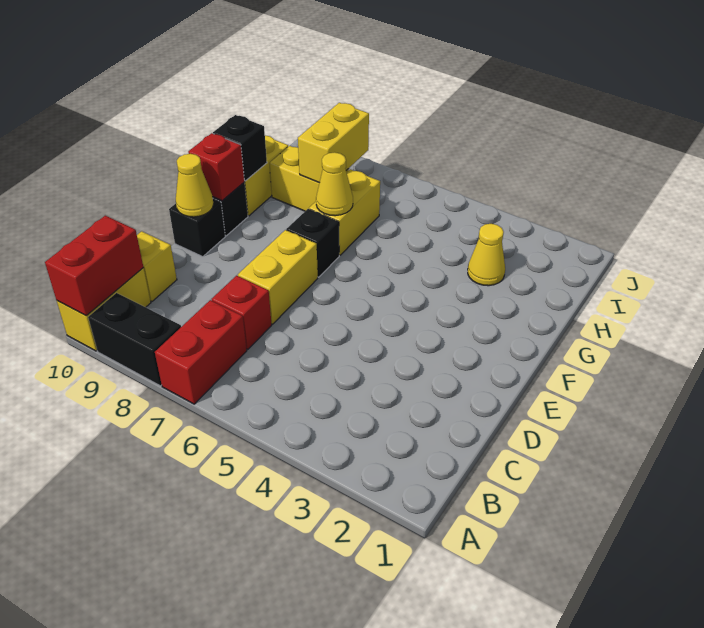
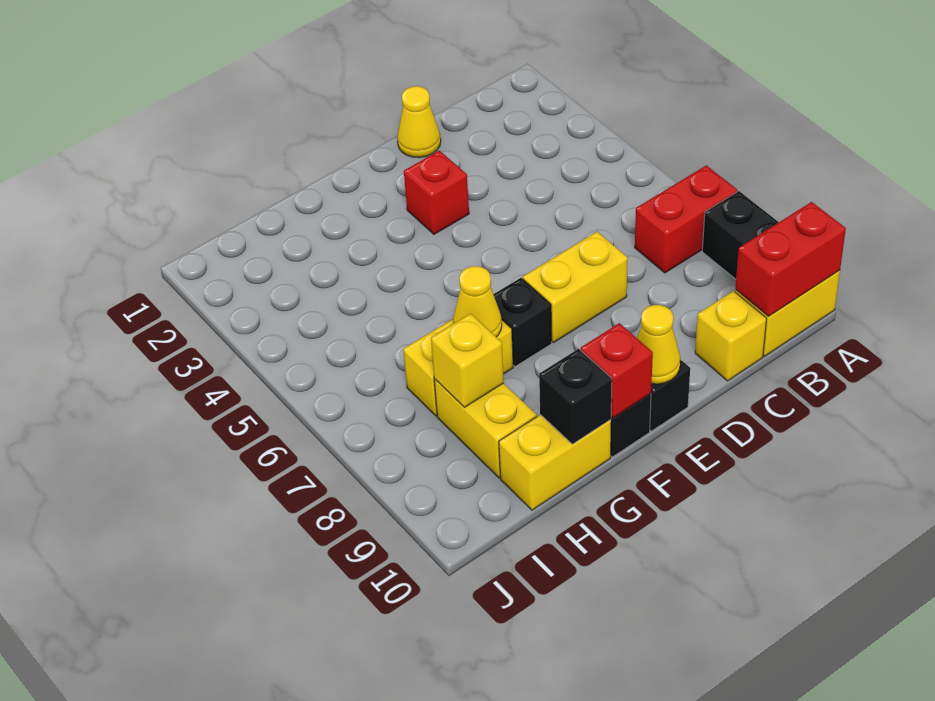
red brick C7 level 1 -> red brick E3 level 1
yellow cone H3 level 1 -> yellow cone D1 level 1
yellow brick H8:I8 level 2 -> yellow brick H8 level 2

